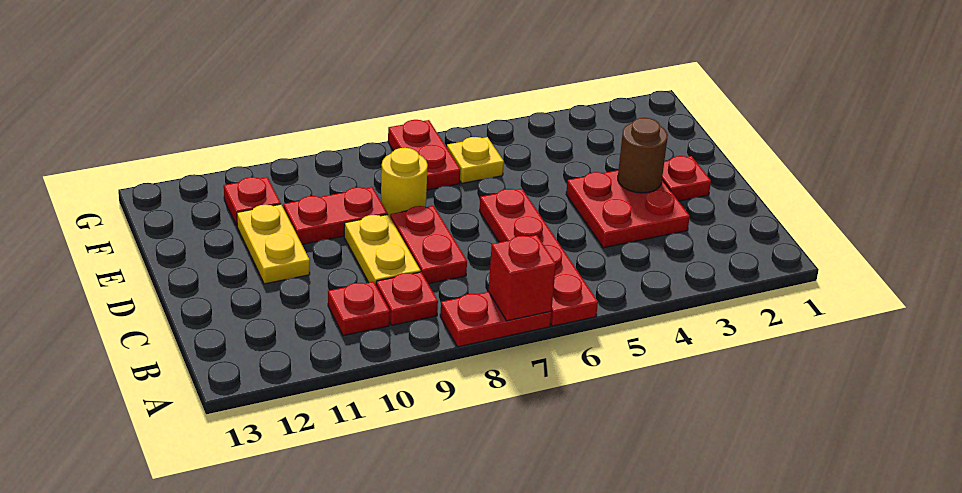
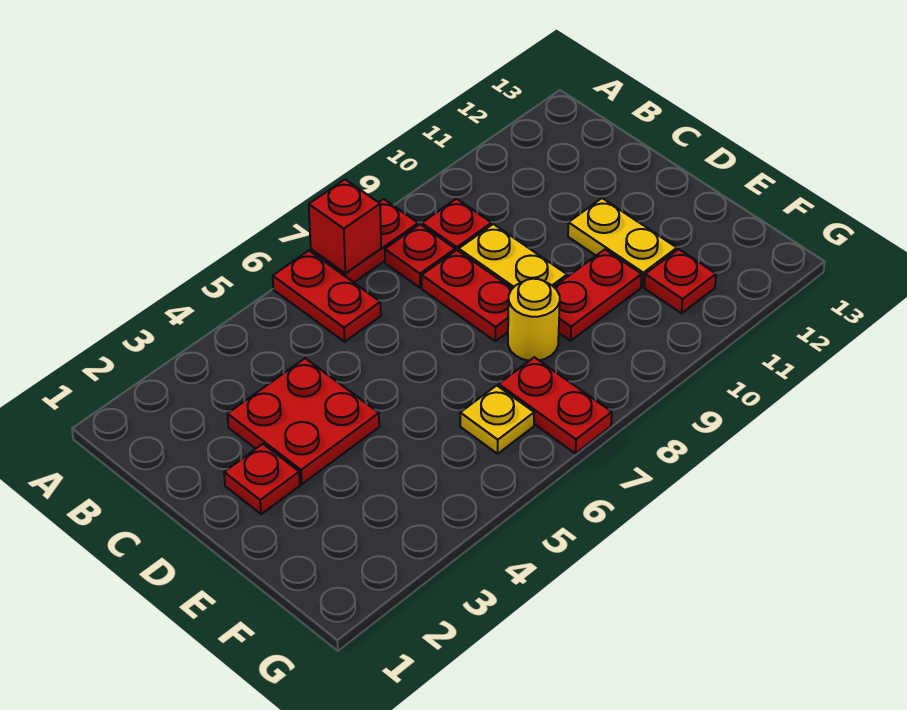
red plate A6:D6 level 1 -> red plate A6:B6 level 1
red plate B10 level 1 -> red plate B8 level 1
brown round brick D3 level 2 -> none

